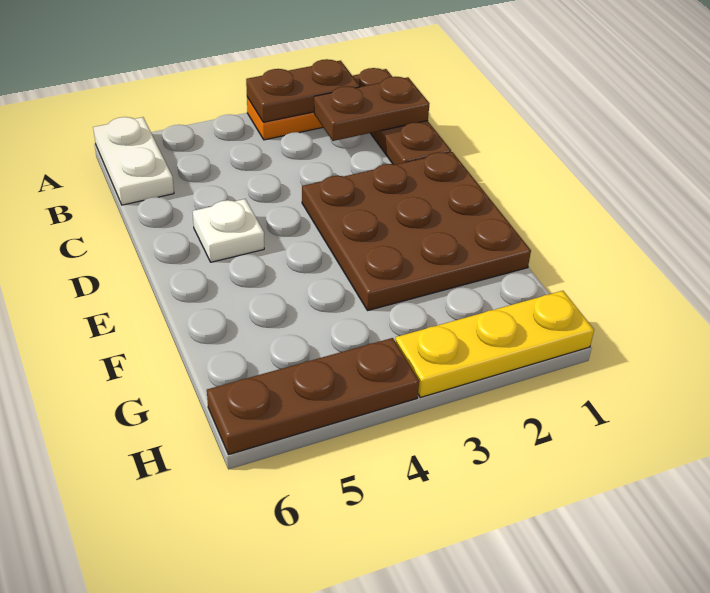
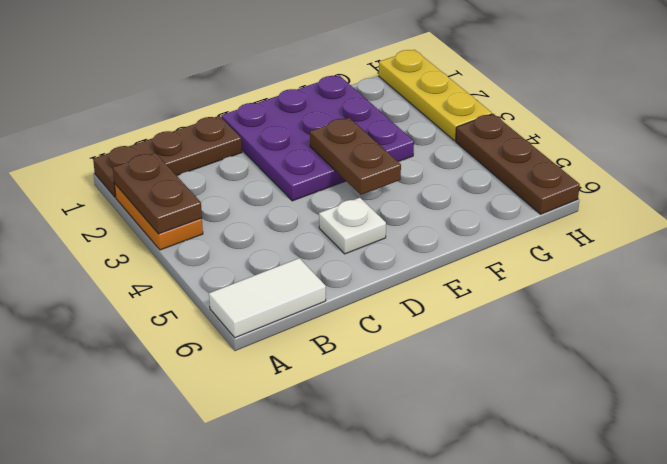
white plate A6:B6 level 1 -> white tile A6:B6 level 1
brown plate B1:B2 level 2 -> brown plate E3:E4 level 2
brown plate D1:F3 level 1 -> purple plate D1:F3 level 1

